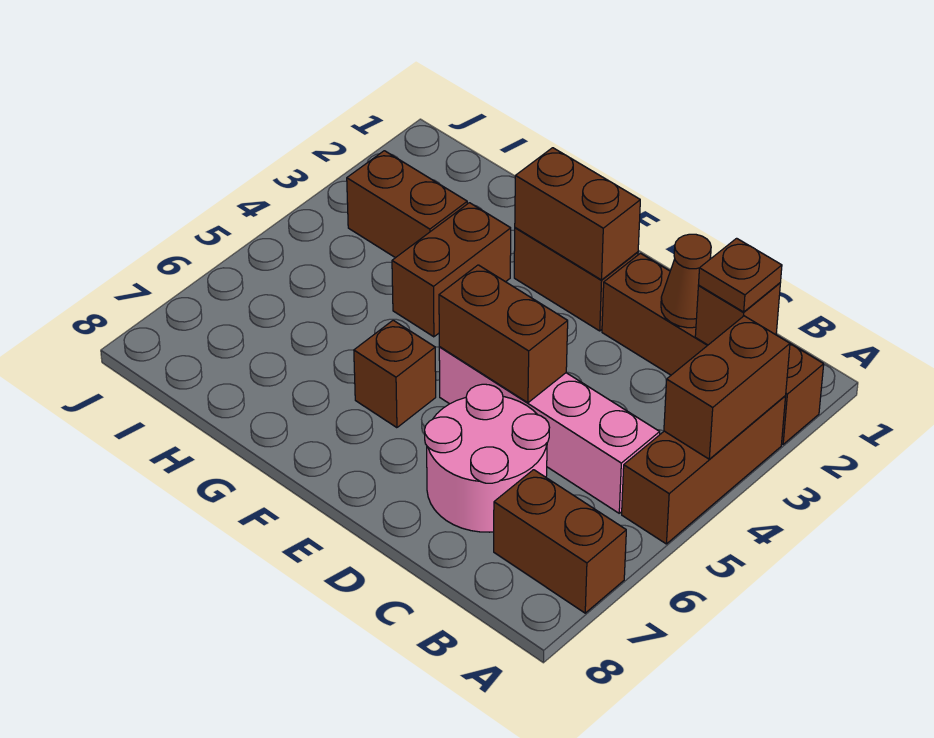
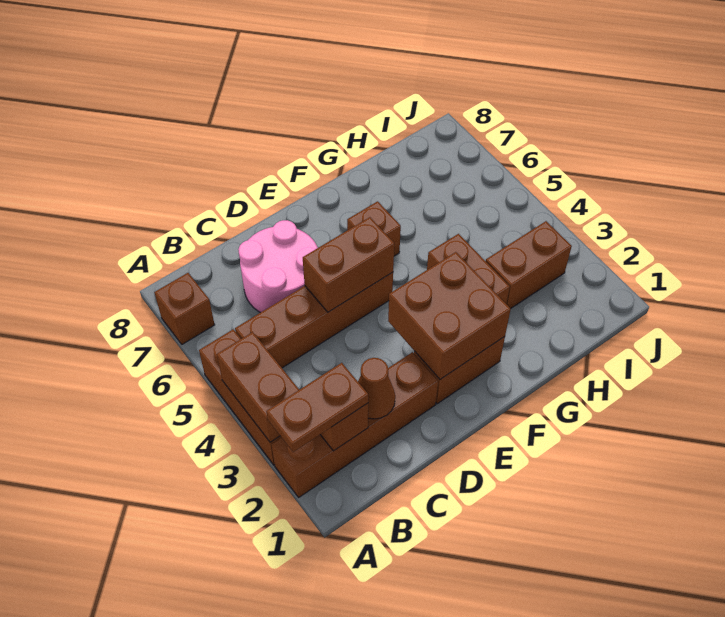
brown brick A7:B7 level 1 -> brown brick A7 level 1
brown plate B2 level 3 -> brown plate A2:B2 level 3
pink brick B5:E5 level 1 -> brown brick B5:E5 level 1
brown brick E2:F2 level 2 -> brown brick E2:F3 level 2

